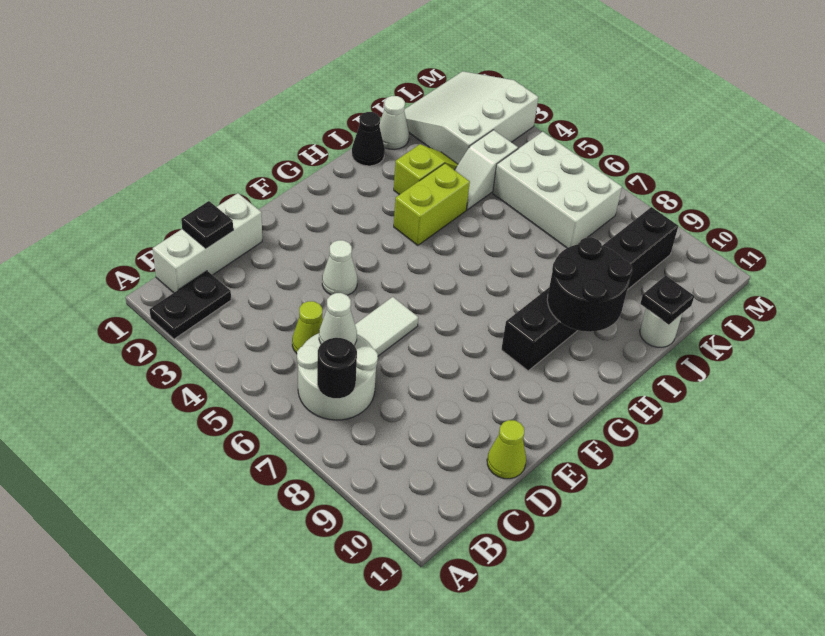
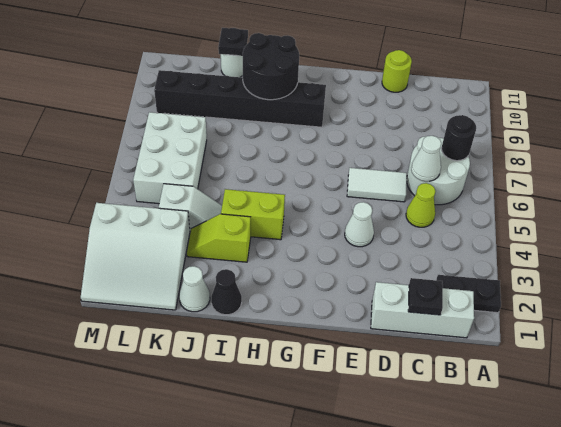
lime cone D11 level 1 -> lime round brick D11 level 1

